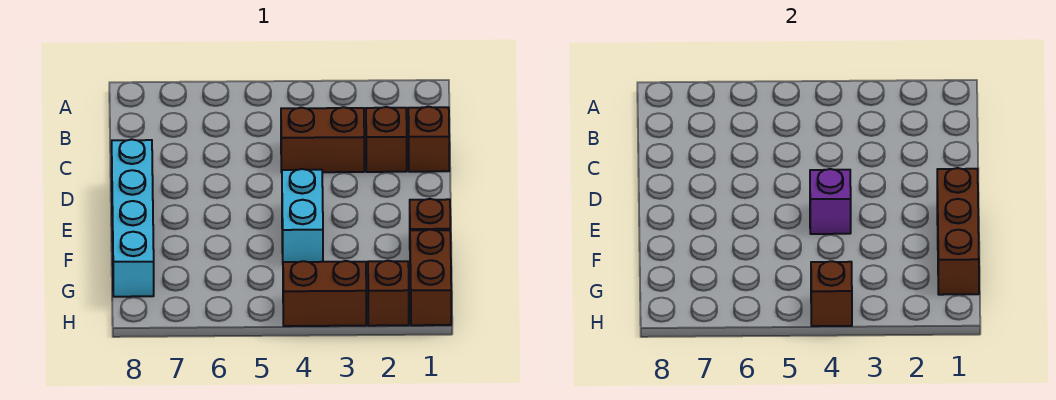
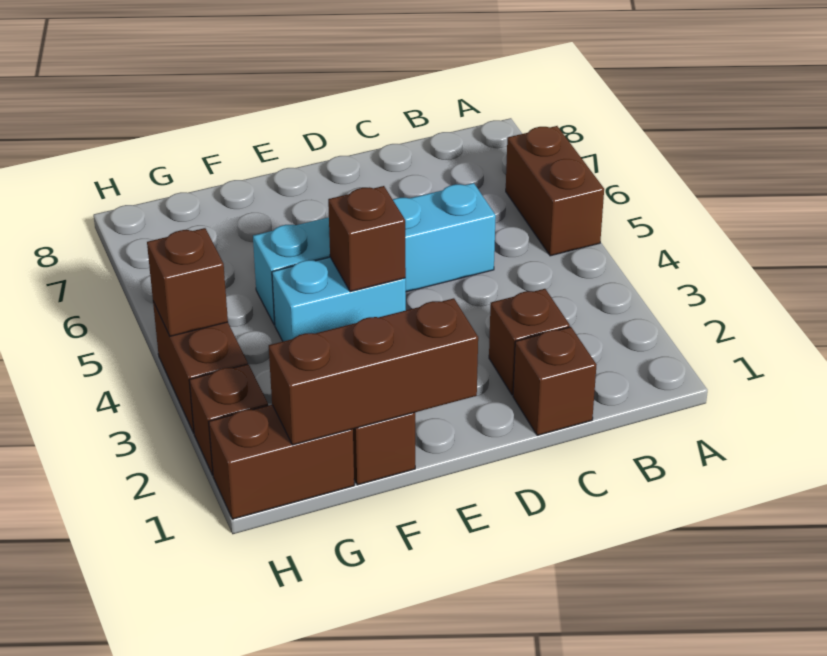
brown brick C3:C4 level 1 -> brown brick A5:A6 level 1
cyan brick D8:G8 level 1 -> cyan brick C5:F5 level 1
purple brick E4 level 2 -> brown brick E4 level 2

